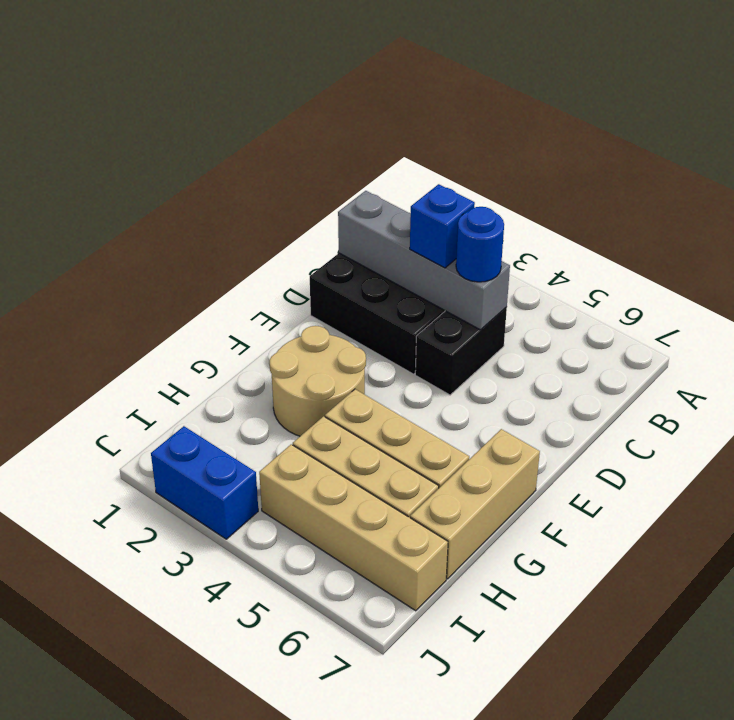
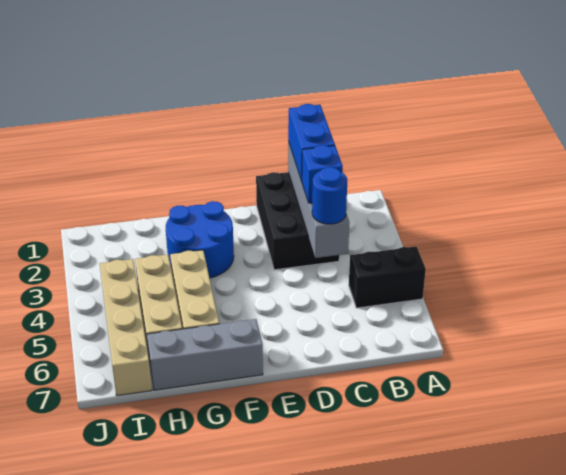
black brick C4:D4 level 1 -> black brick A5:B5 level 1
tan round brick F2:G3 level 1 -> blue round brick F2:G3 level 1
tan brick F7:H7 level 1 -> grey brick F7:H7 level 1
blue brick J2:J3 level 1 -> blue brick C1:C2 level 3

